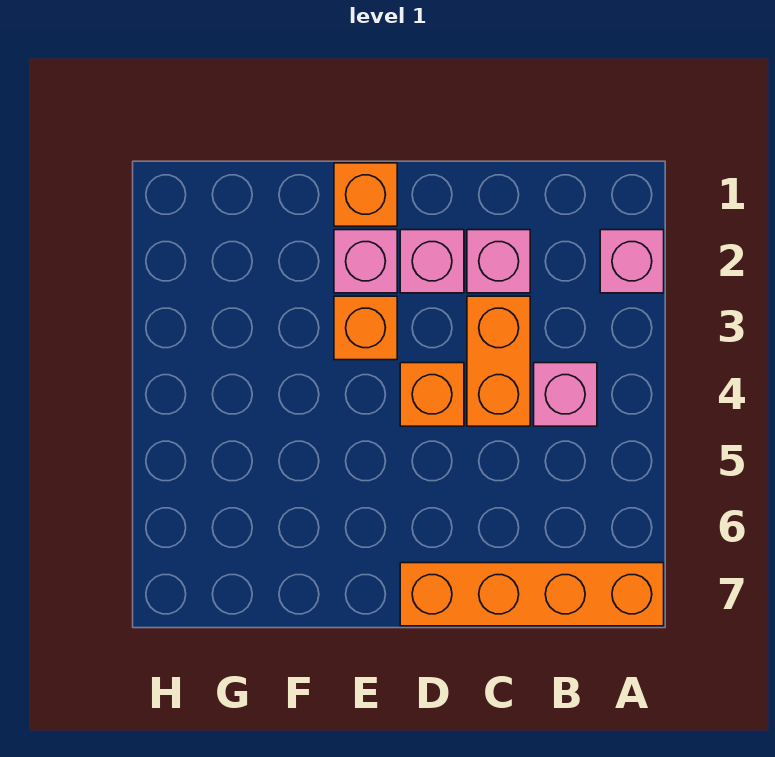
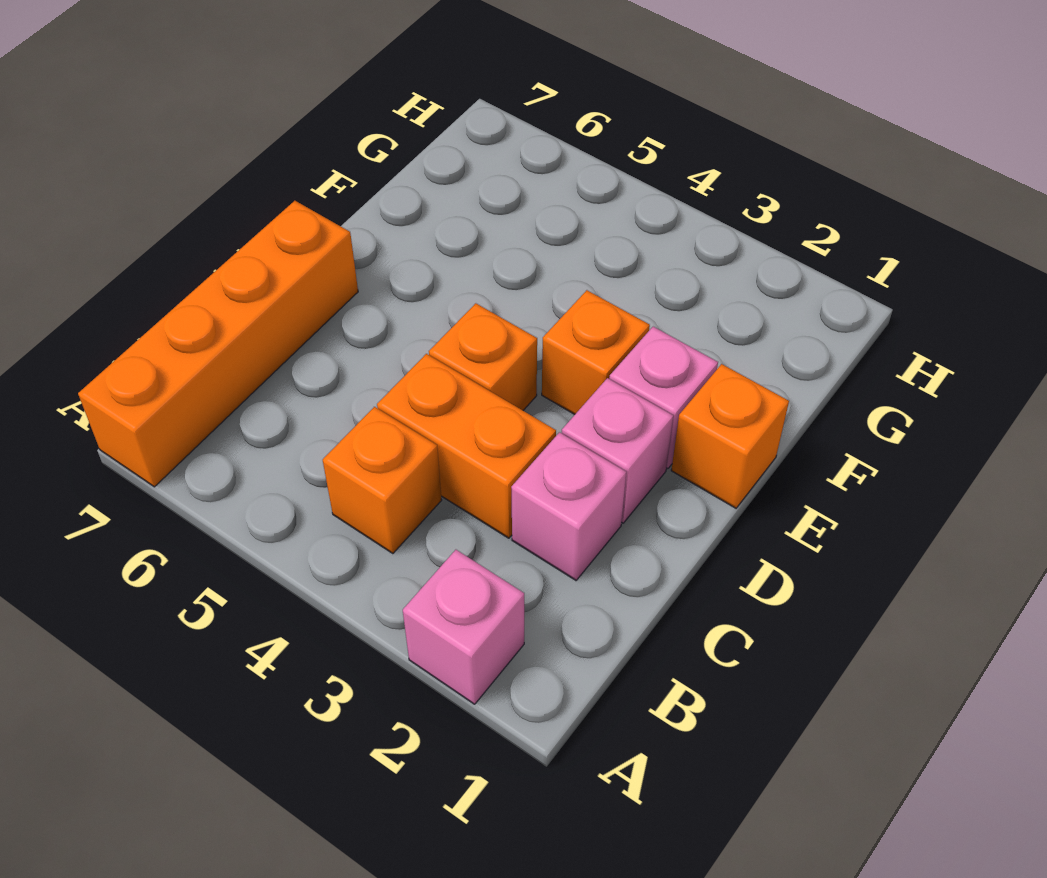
pink brick B4 level 1 -> orange brick B4 level 1

